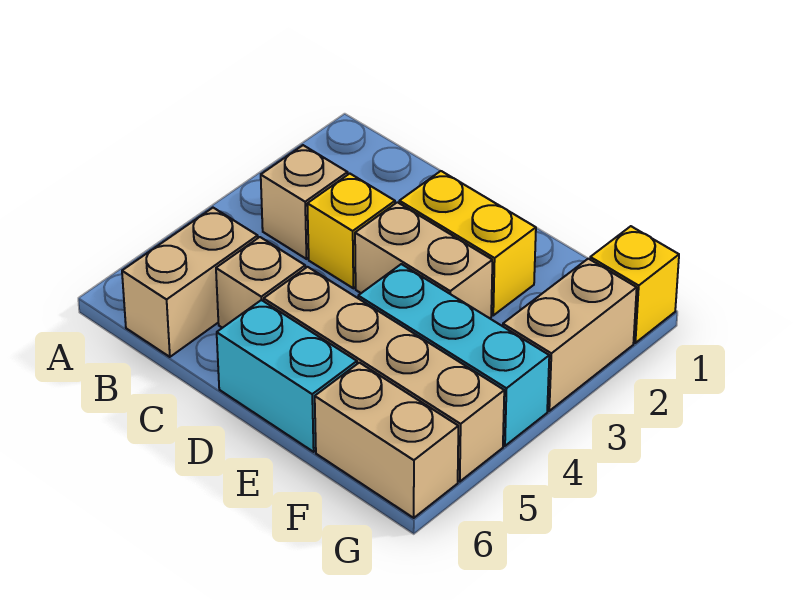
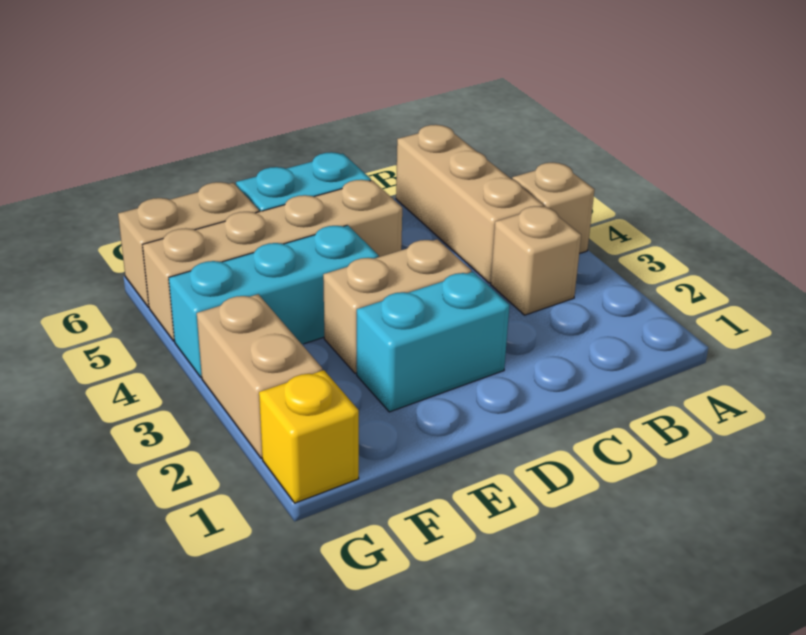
tan brick B5:B6 level 1 -> tan brick B4:B6 level 1
yellow brick C3 level 1 -> none
tan brick C5 level 1 -> tan brick A4 level 1
yellow brick D2:E2 level 1 -> cyan brick D2:E2 level 1

